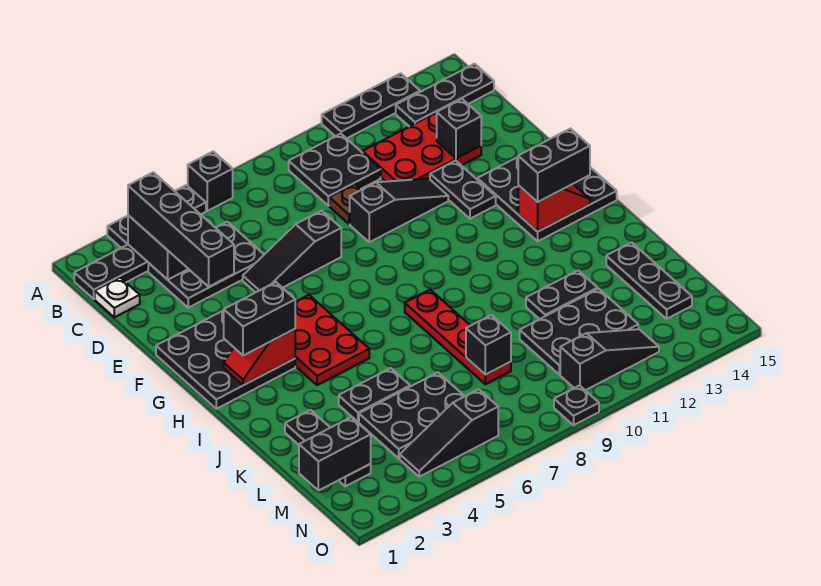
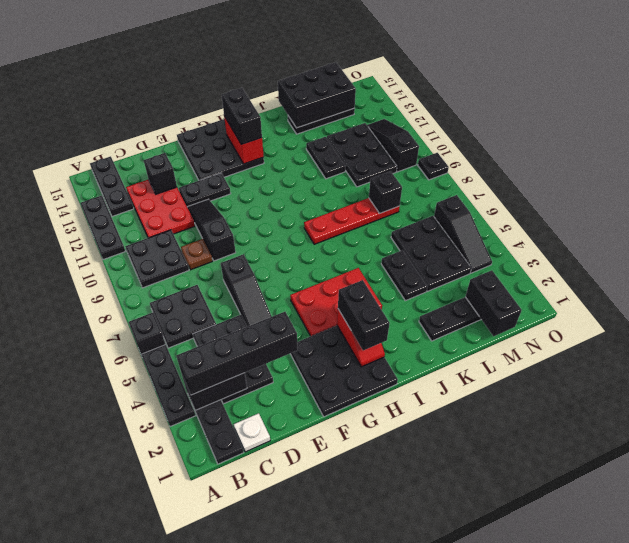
none -> black plate B6:C7 level 1
red slope H13:H14 level 2 top 13 -> red brick H13:H14 level 2
none -> black brick K14:M15 level 2

